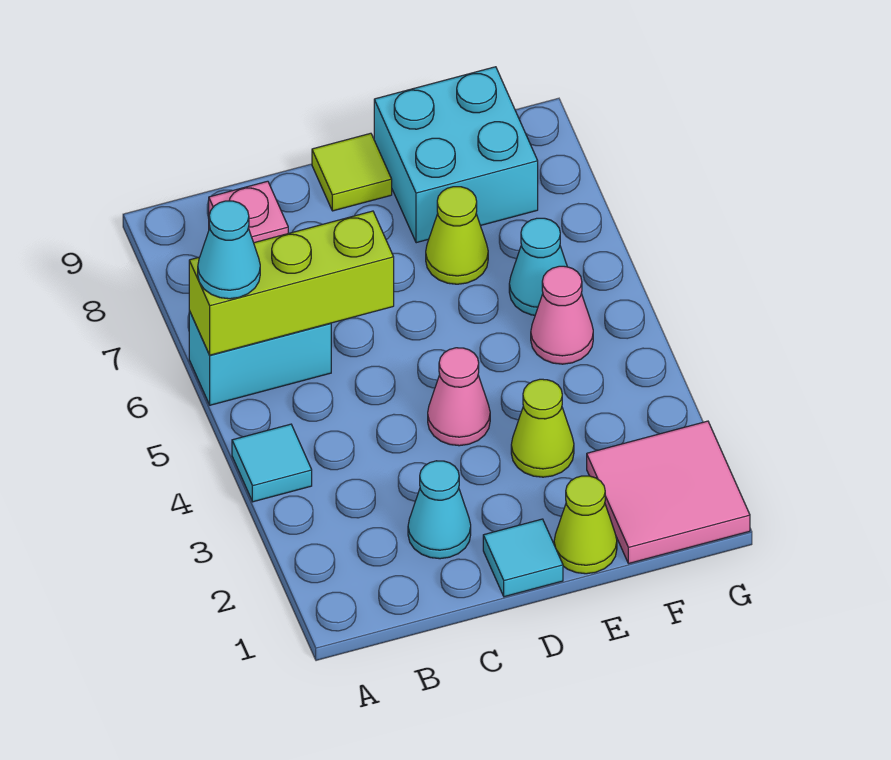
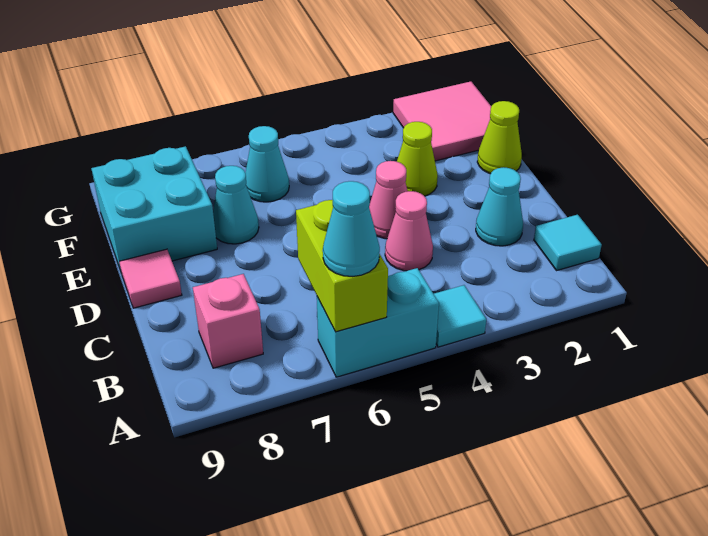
cyan brick A6:B6 level 1 -> cyan brick A5:A6 level 1
lime brick A6:C6 level 2 -> lime brick A6:B6 level 2
cyan tile D1 level 1 -> cyan tile B1 level 1
lime tile D9 level 1 -> pink tile D9 level 1
lime cone E7 level 1 -> cyan cone E7 level 1
pink cone F5 level 1 -> pink cone C4 level 1

